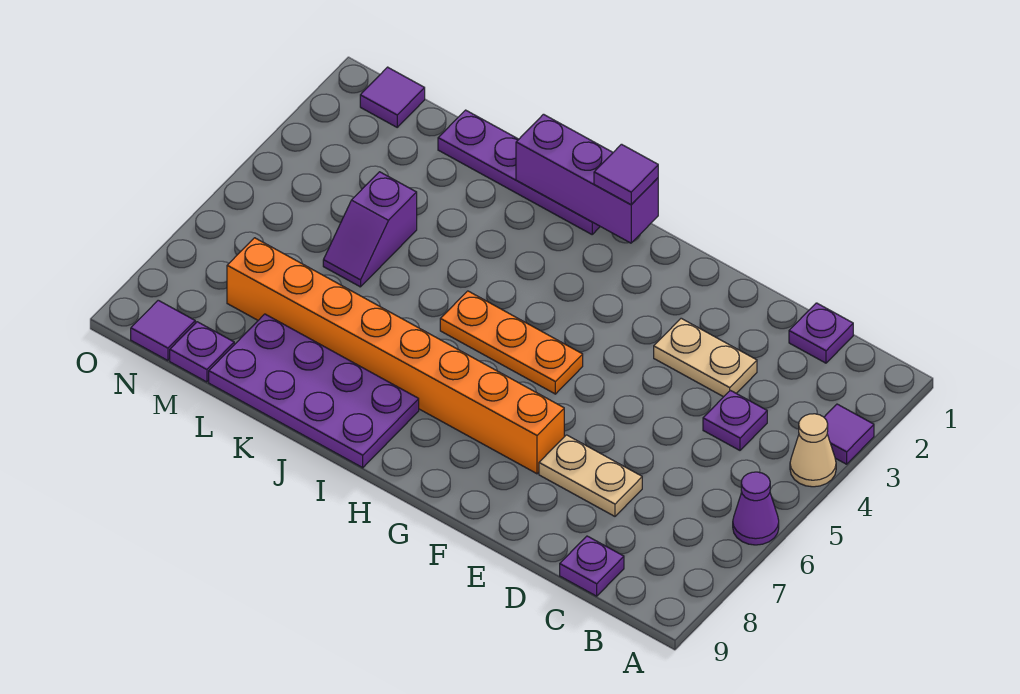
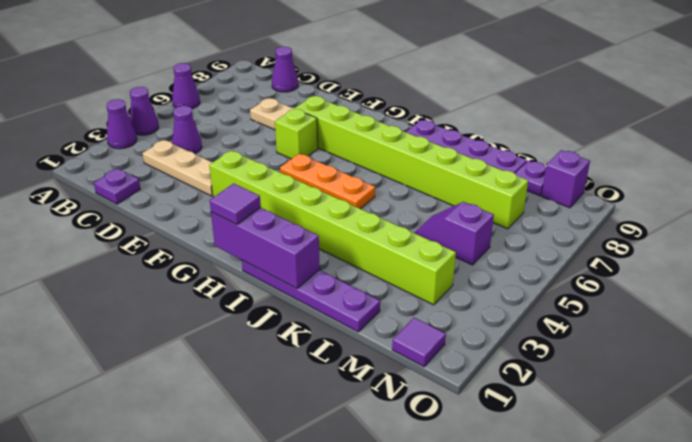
purple tile A3 level 1 -> purple cone A3 level 1
tan cone A4 level 1 -> purple cone A4 level 1
purple plate C4 level 1 -> purple cone C4 level 1
purple plate C9 level 1 -> purple cone C9 level 1
tan plate D3:E3 level 1 -> tan plate C3:E3 level 1
none -> lime brick F3:M3 level 1
none -> lime brick F6 level 1
orange brick F7:M7 level 1 -> lime brick F7:M7 level 1
purple slope L4:L5 level 1 top 4 -> purple slope L5:M5 level 1 top M
purple tile N9 level 1 -> purple brick N9 level 1

